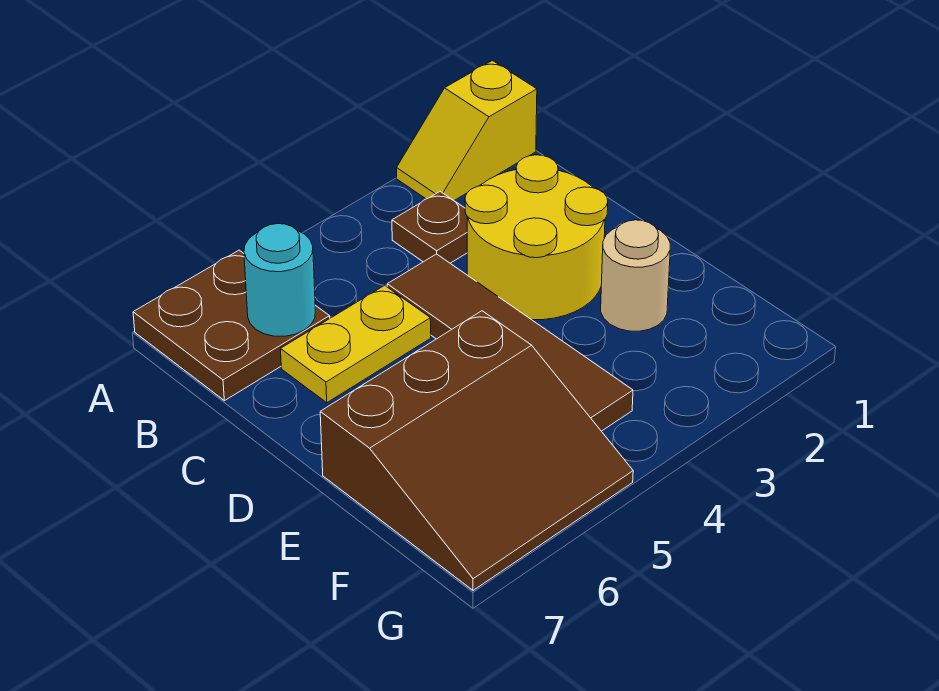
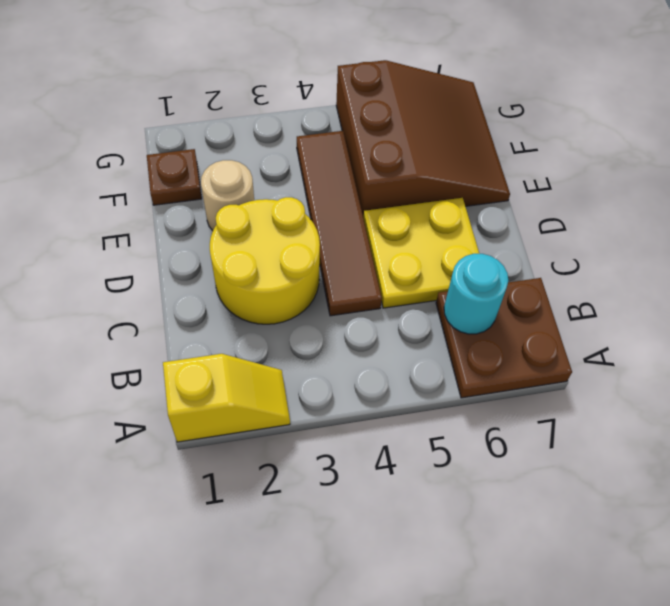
brown plate B3 level 1 -> brown plate F1 level 1
yellow plate C5:C6 level 1 -> yellow plate C5:D6 level 1
brown slope E5:G7 level 1 top E -> brown slope E5:G7 level 1 top 5

